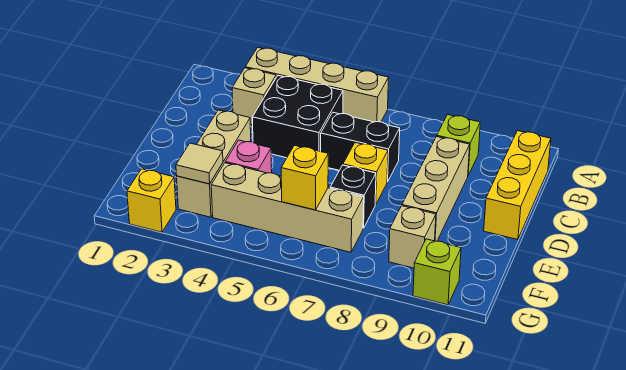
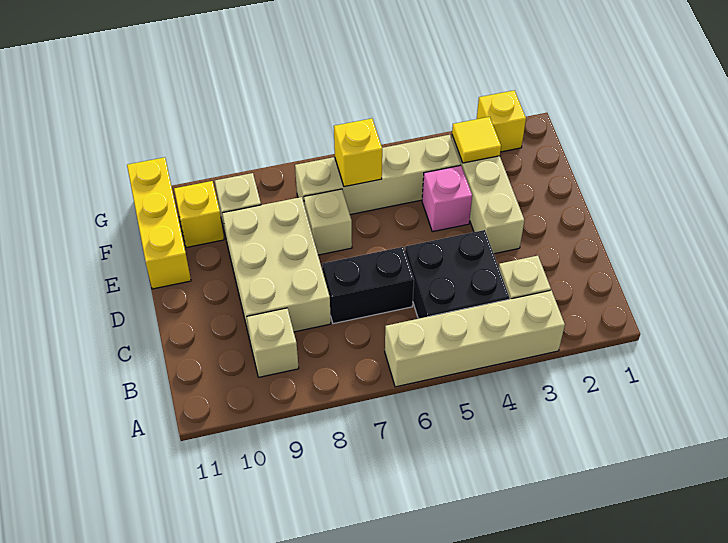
lime brick B9 level 1 -> tan brick B9 level 1
yellow brick B11:D11 level 1 -> yellow brick E11:G11 level 1
tan brick C9:E9 level 1 -> tan brick C8:E9 level 1
yellow brick D7 level 1 -> yellow brick F10 level 1
black brick E7 level 1 -> tan brick E7 level 1
tan tile F3 level 2 -> yellow tile F3 level 2
lime brick G10 level 1 -> none

